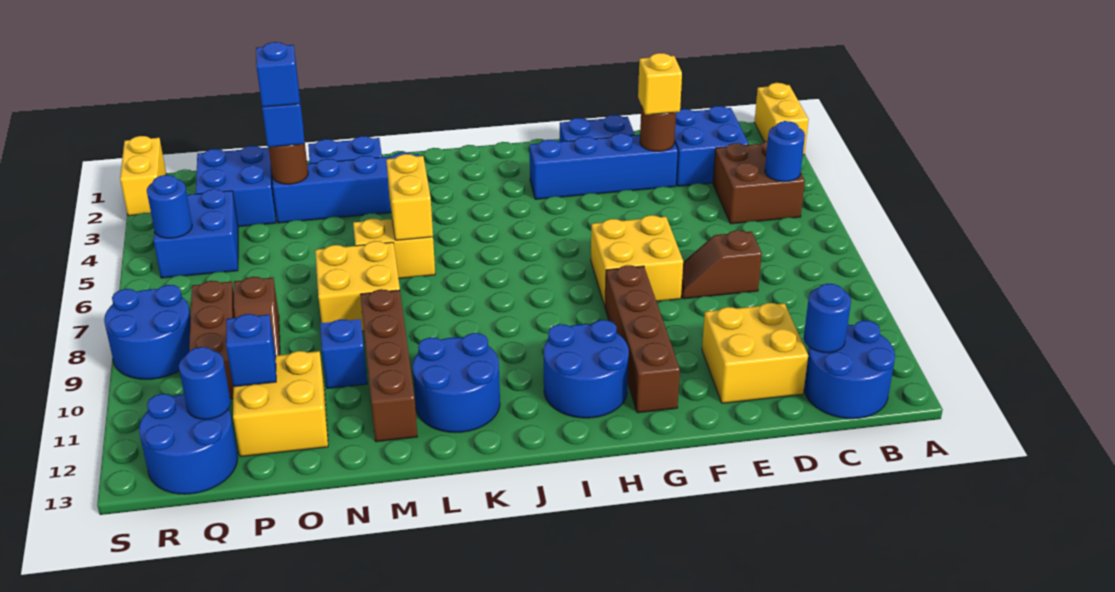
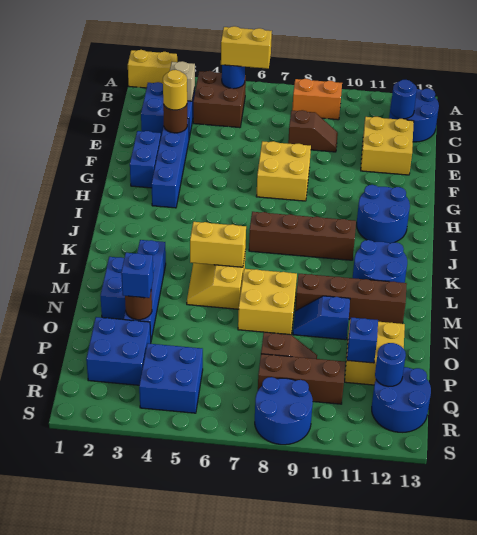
none -> orange brick B8:B9 level 1
none -> tan brick C3 level 2
brown slope D8:E8 level 1 top D -> brown slope D8:D9 level 1 top 8
yellow brick E3 level 3 -> yellow round brick E3 level 3
brown brick G9:G12 level 1 -> brown brick J7:J10 level 1
blue brick O3 level 4 -> none
blue round brick R5 level 2 -> none
yellow brick S1:S2 level 1 -> yellow brick B5:B6 level 3

